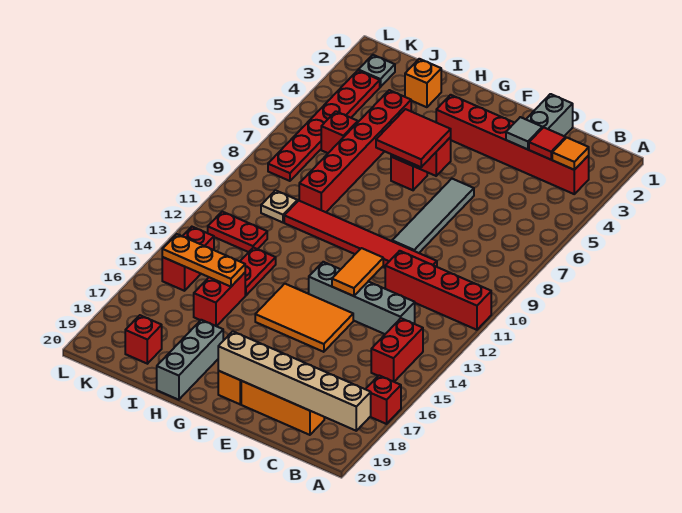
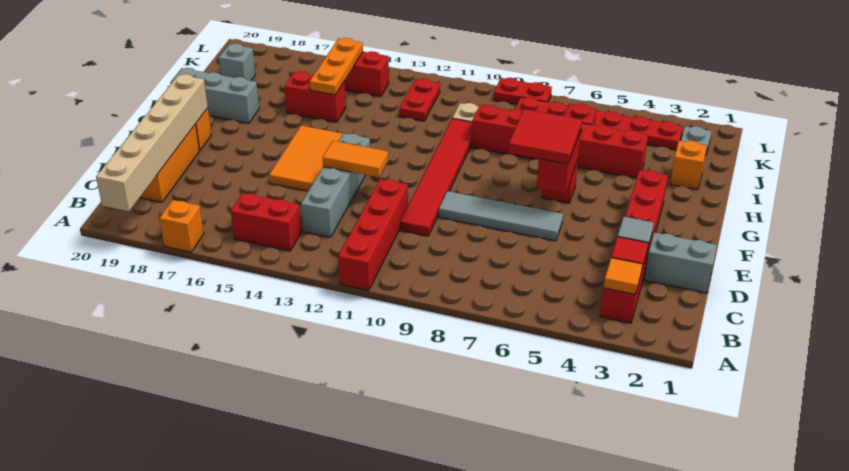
red brick A17 level 1 -> orange brick A17 level 1
red plate I13:I14 level 1 -> red plate L8:L9 level 1
red brick J19 level 1 -> grey brick J19 level 1

